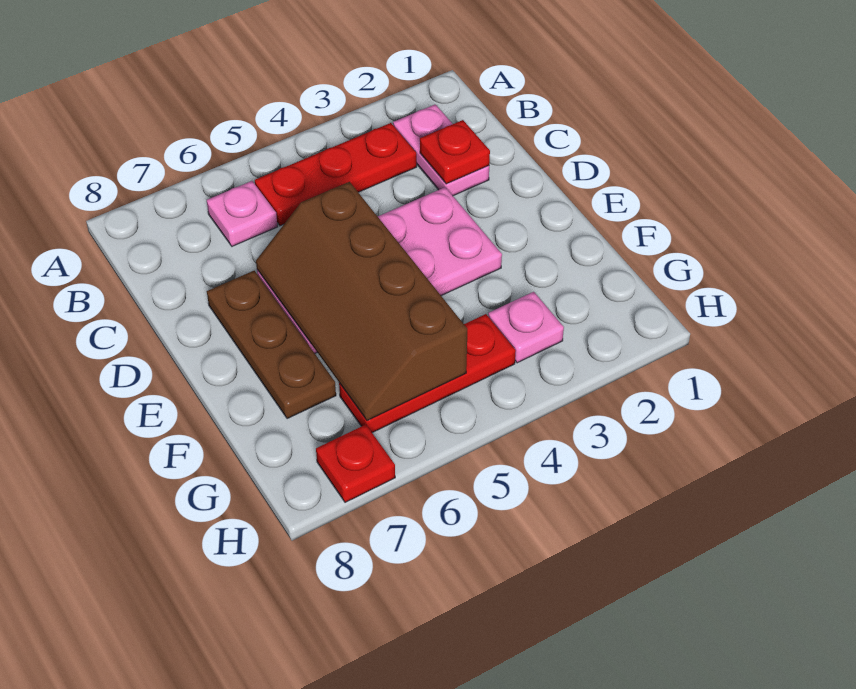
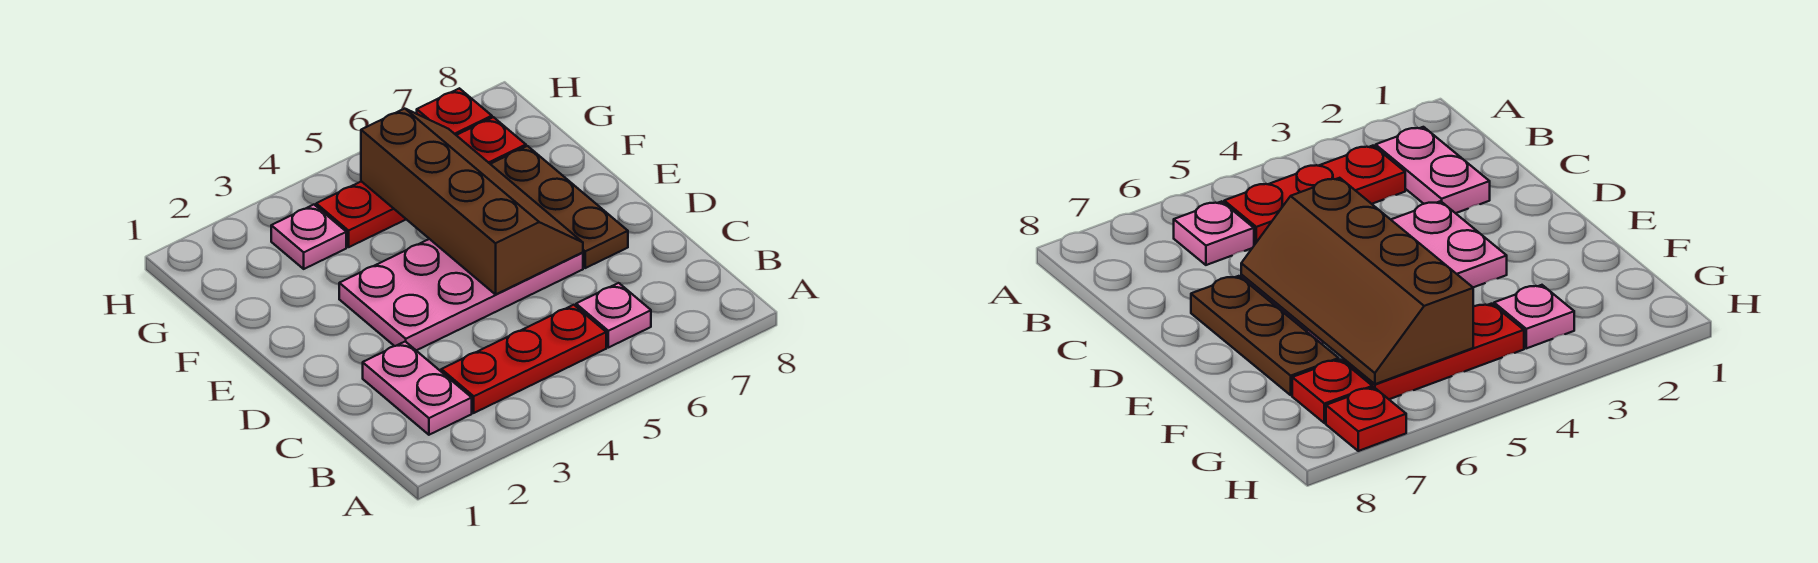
red plate C2 level 2 -> red plate G7 level 1

